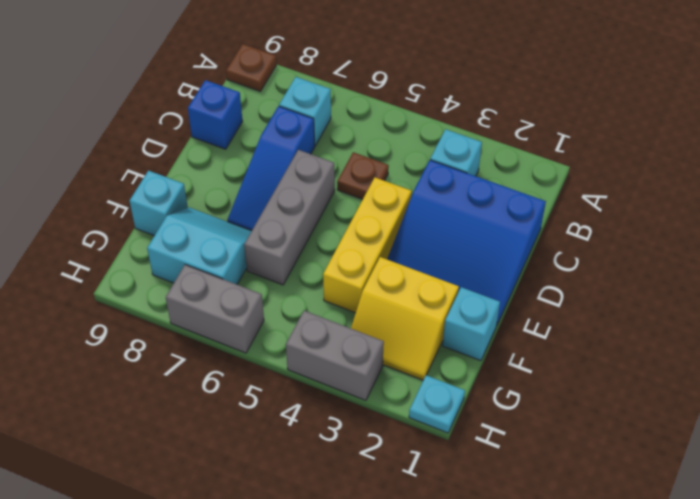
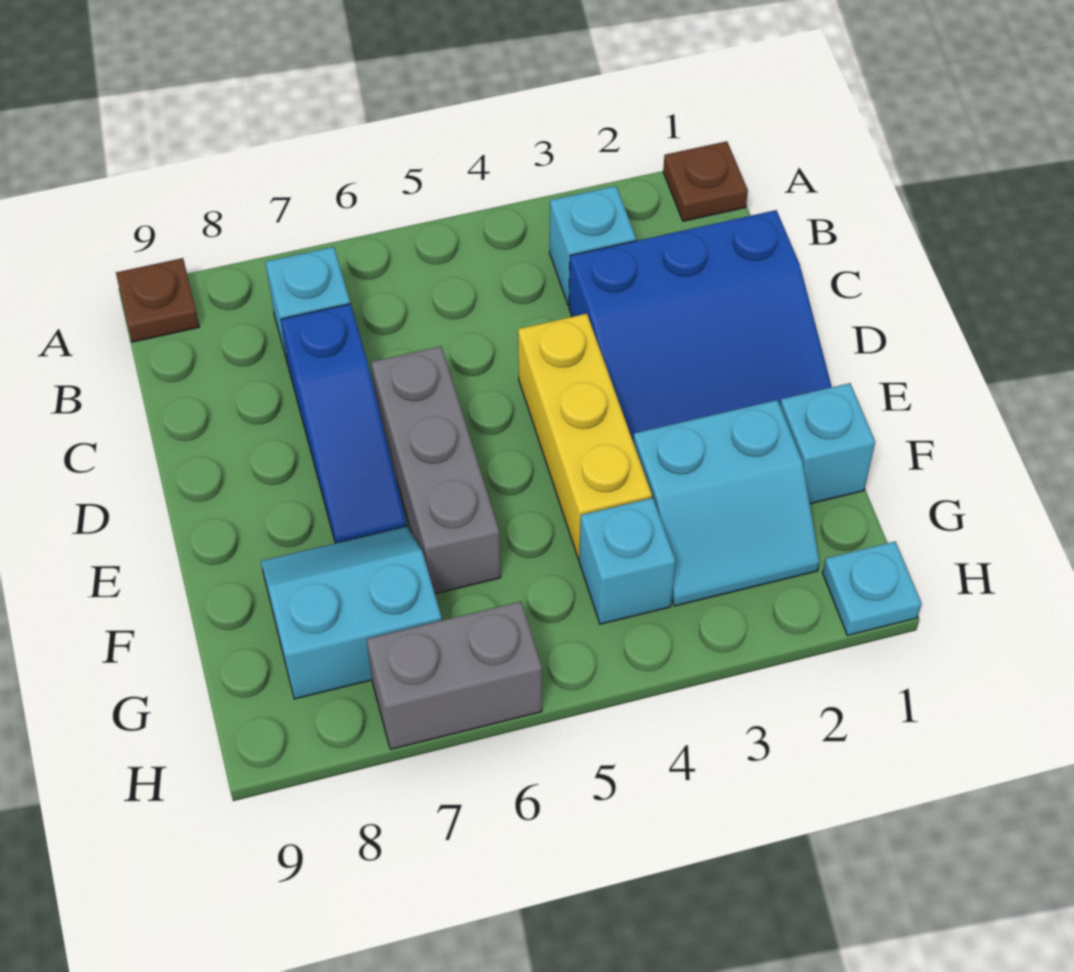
brown plate C5 level 1 -> brown plate A1 level 1
blue brick C9 level 1 -> none
yellow slope F2:G3 level 1 top F -> cyan slope F2:G3 level 1 top F
cyan brick F9 level 1 -> cyan brick G4 level 1
grey brick H3:H4 level 1 -> none

